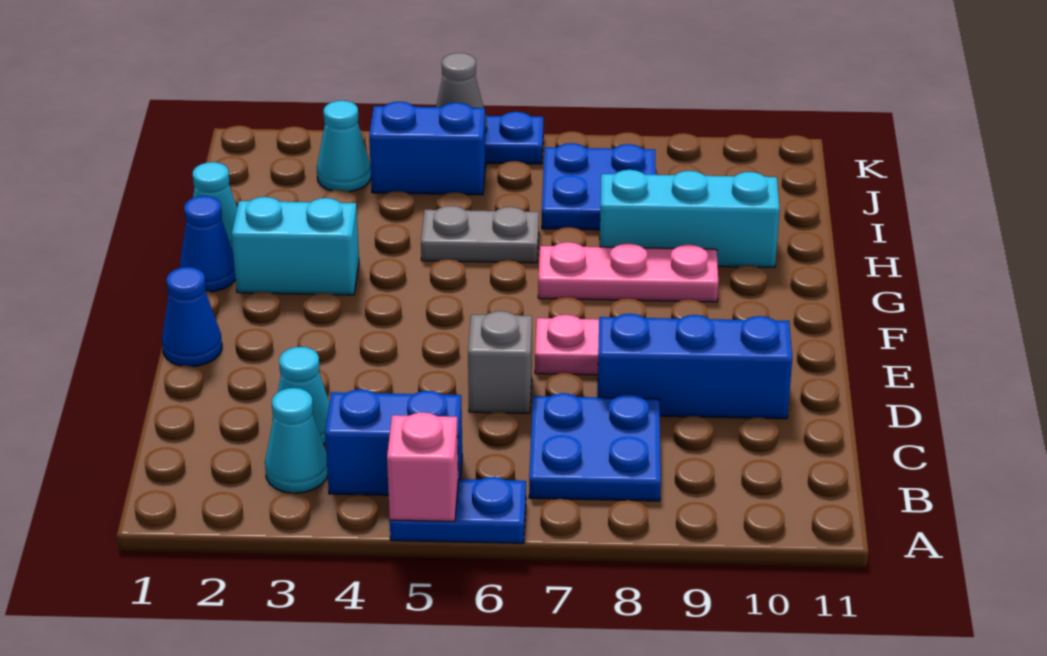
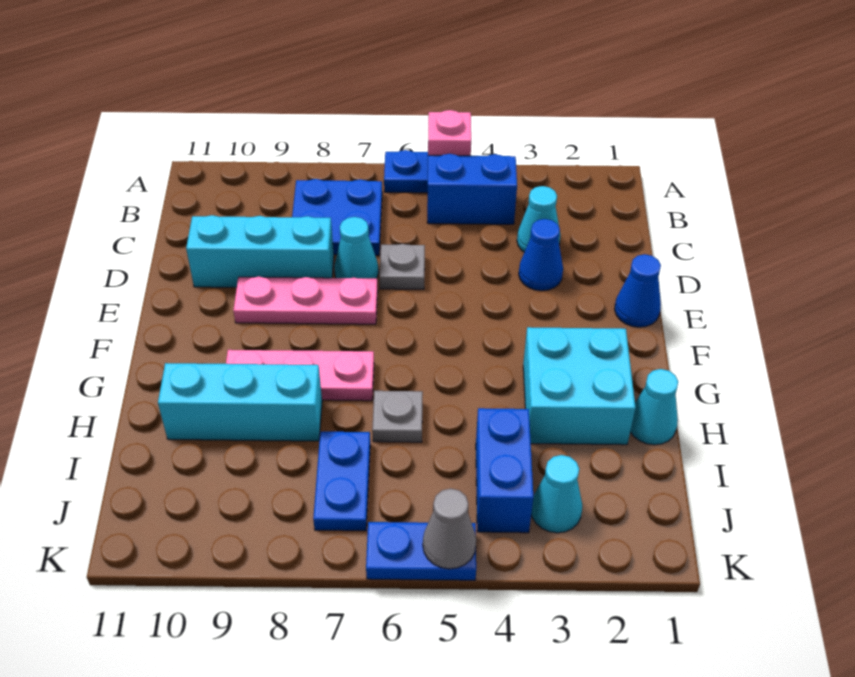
cyan cone B3 level 1 -> cyan cone D7 level 1
grey brick D6 level 1 -> grey plate D6 level 1
blue brick D8:D10 level 1 -> cyan brick D8:D10 level 1
blue cone G1 level 1 -> blue cone D3 level 1
cyan brick G2:G3 level 1 -> cyan brick G2:H3 level 1
grey plate H5:H6 level 1 -> grey plate H6 level 1
blue plate I7:J8 level 1 -> blue plate I7:J7 level 1
blue brick J4:J5 level 1 -> blue brick I4:J4 level 1

